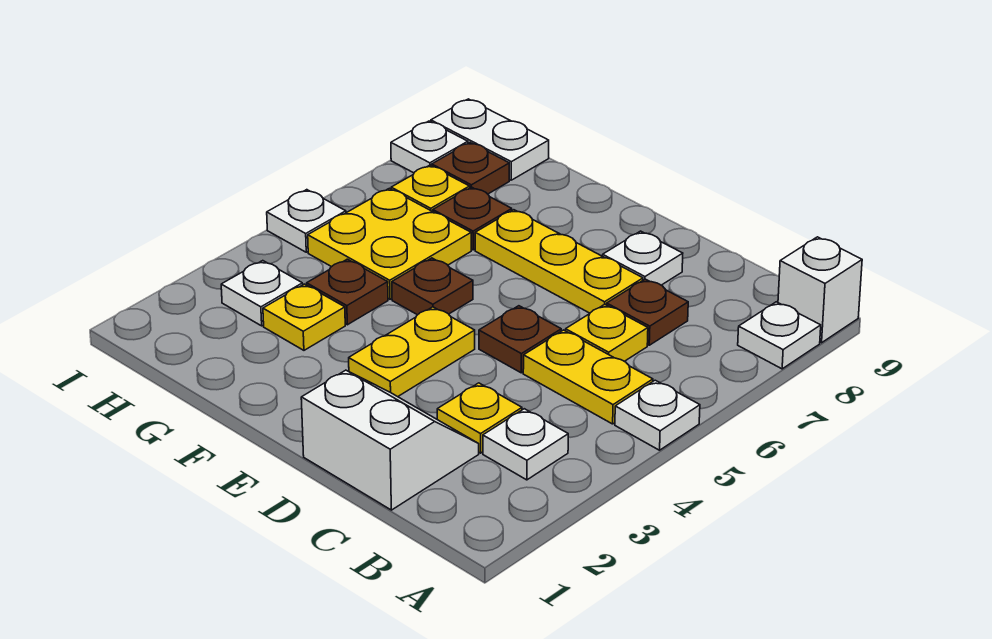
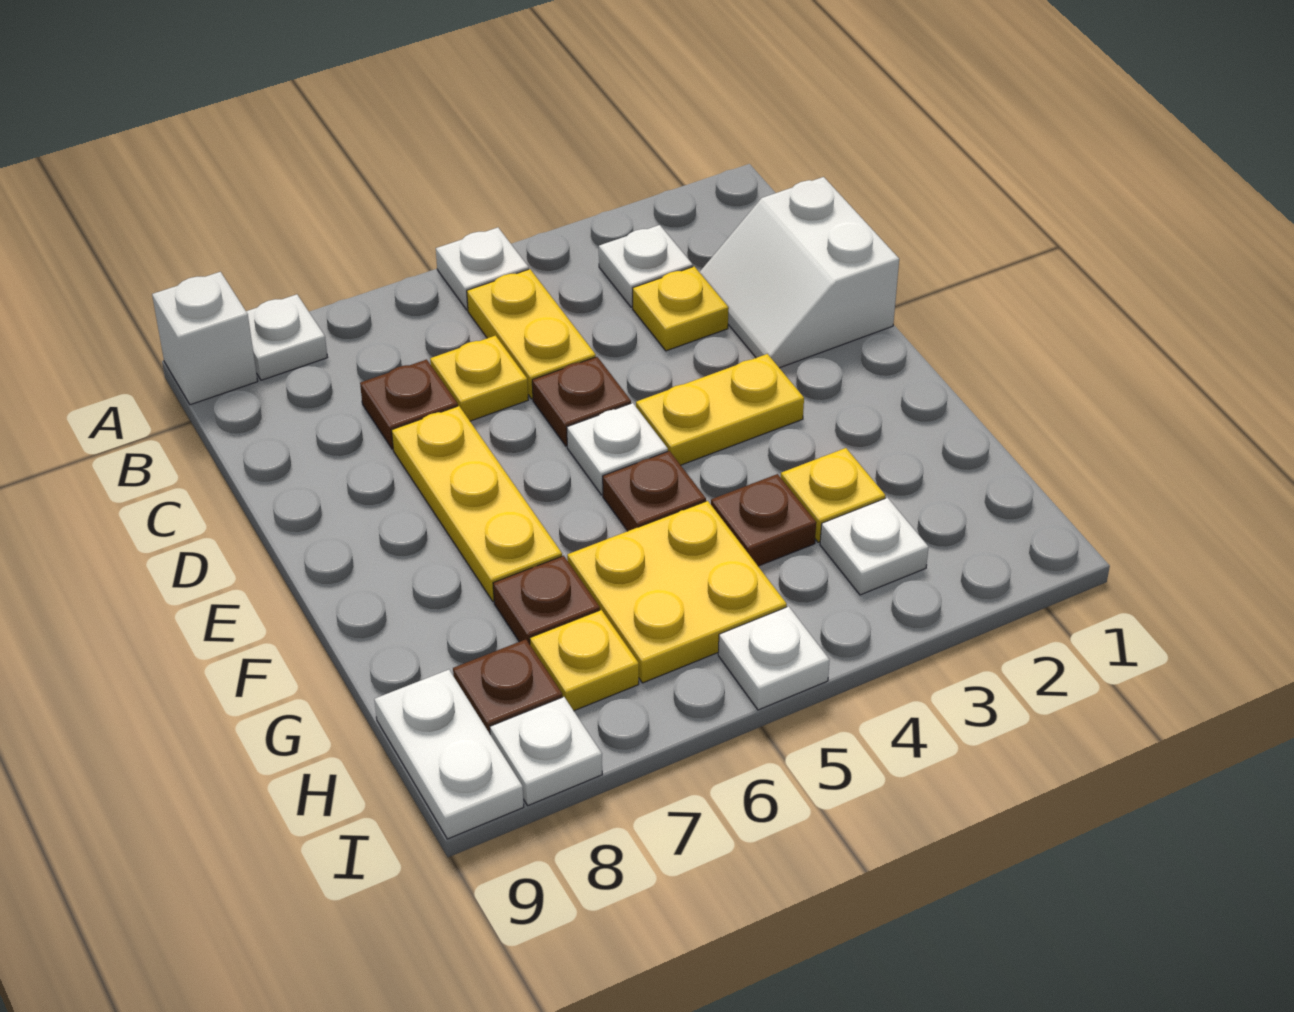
white plate D8 level 1 -> white plate E5 level 1

